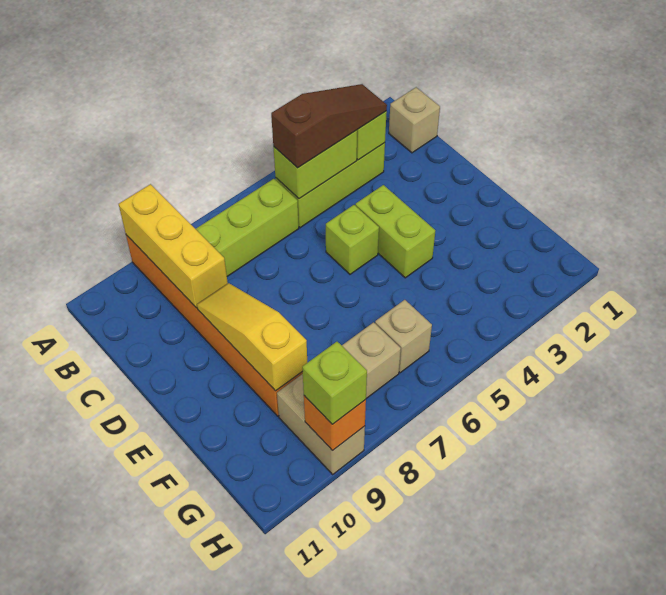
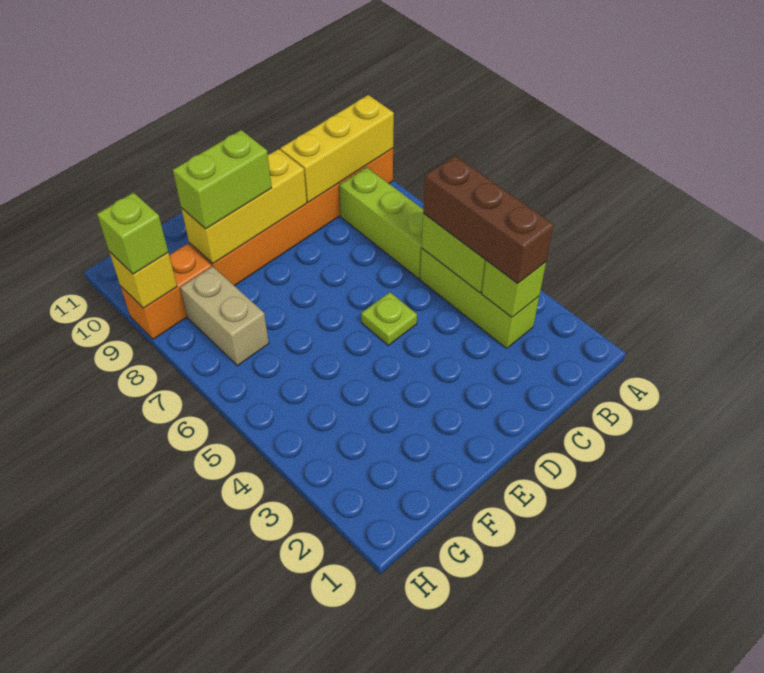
tan brick B1 level 1 -> none
brown slope B3:B5 level 3 top 5 -> brown brick B3:B5 level 3
lime brick D4:E4 level 1 -> lime brick E9:F9 level 3
lime brick D5 level 1 -> lime plate D5 level 1
yellow slope D9:F9 level 2 top F -> yellow brick D9:F9 level 2
tan brick G6 level 1 -> none
tan brick G9:H9 level 1 -> orange brick G9:H9 level 1
orange brick H9 level 2 -> yellow brick H9 level 2

